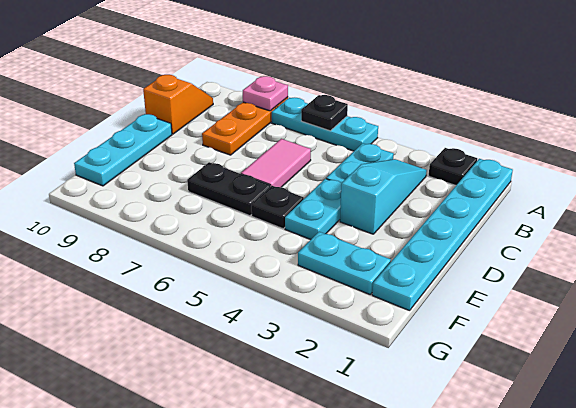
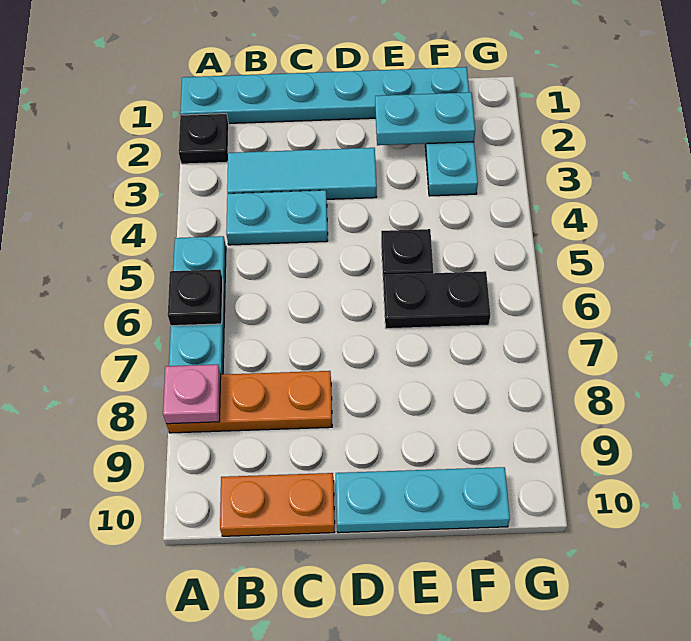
cyan slope B3:D3 level 1 top D -> cyan tile B3:D3 level 1
orange slope B10:C10 level 1 top C -> orange plate B10:C10 level 1
pink tile C6:D6 level 1 -> none
cyan plate D4:E4 level 1 -> cyan plate E2:F2 level 2
black plate E6:E7 level 1 -> black plate E6:F6 level 1

